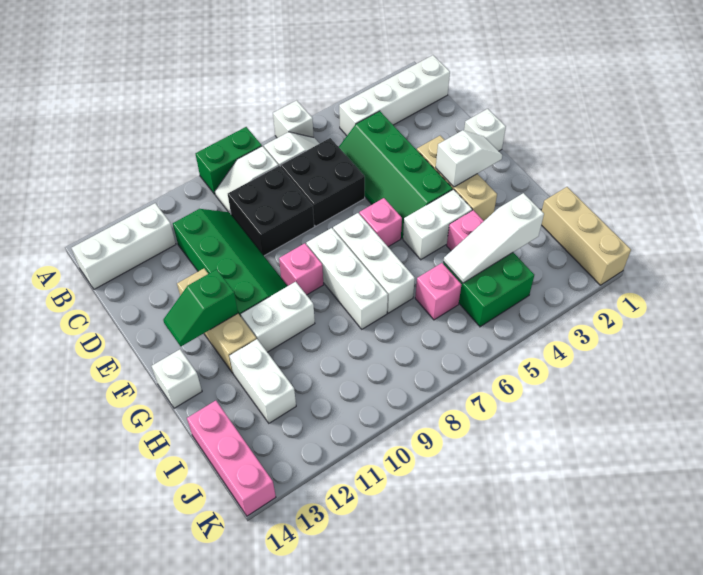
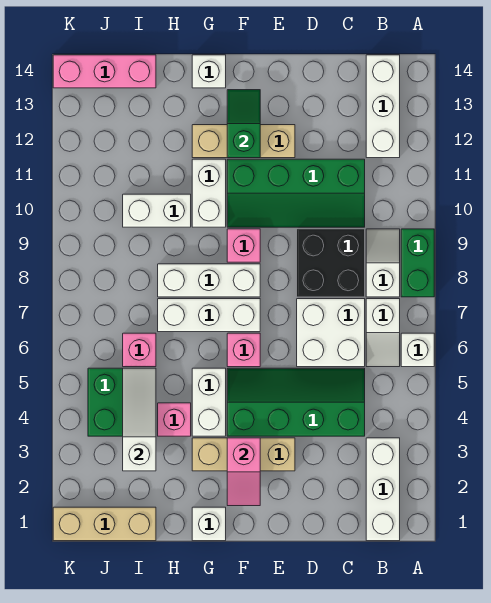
white brick B1:B4 level 1 -> white brick B1:B3 level 1
black brick C6:D7 level 1 -> white brick C6:D7 level 1
white brick E1 level 1 -> white brick G1 level 1
white slope F2:F3 level 2 top 3 -> pink slope F2:F3 level 2 top 3
white brick H12:I12 level 1 -> white brick H10:I10 level 1

